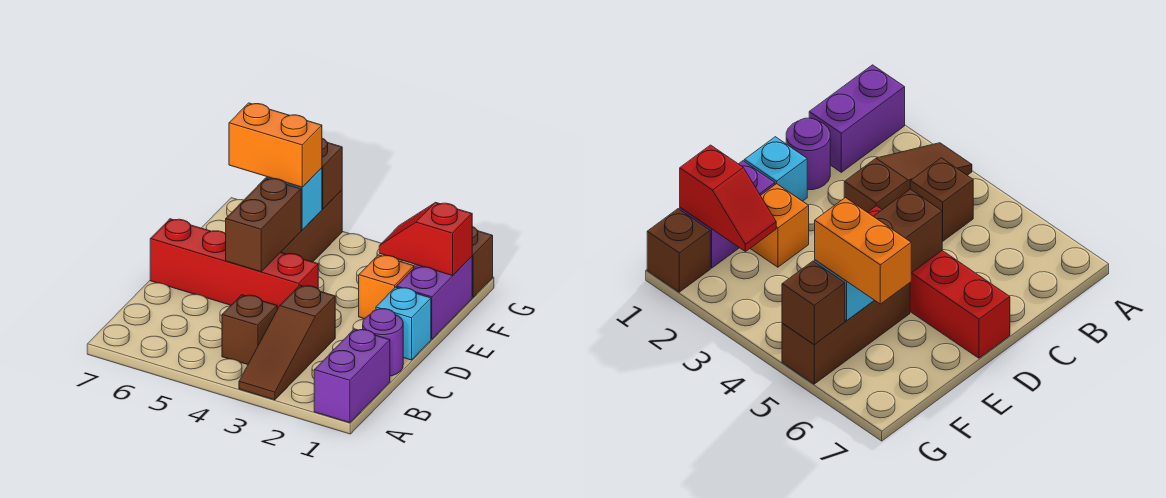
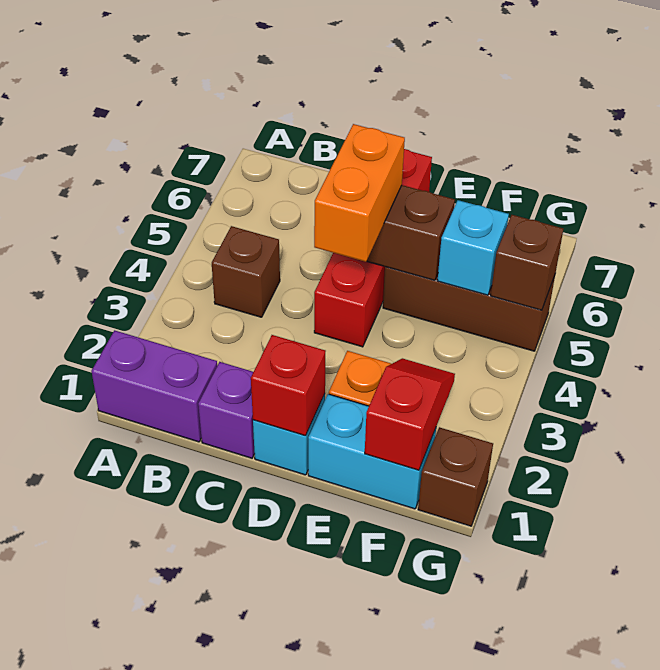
brown slope A3:C3 level 1 top C -> none
purple round brick C1 level 1 -> purple brick C1 level 1
none -> red brick D1 level 2
purple brick E1:F1 level 1 -> cyan brick E1:F1 level 1
orange brick F5:F6 level 3 -> orange brick D4:D5 level 3

